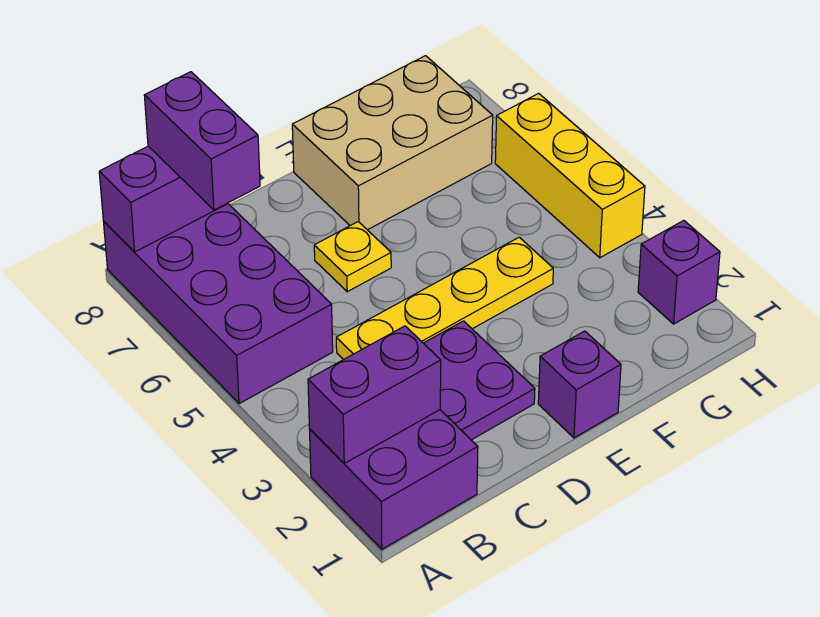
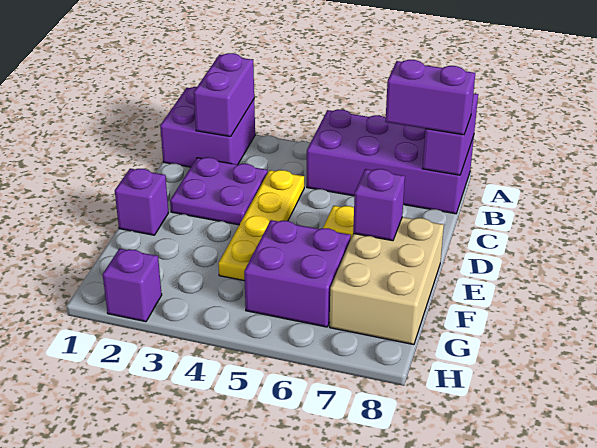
none -> purple brick E7 level 2
none -> purple brick F5:G6 level 1
yellow brick H4:H6 level 1 -> none

